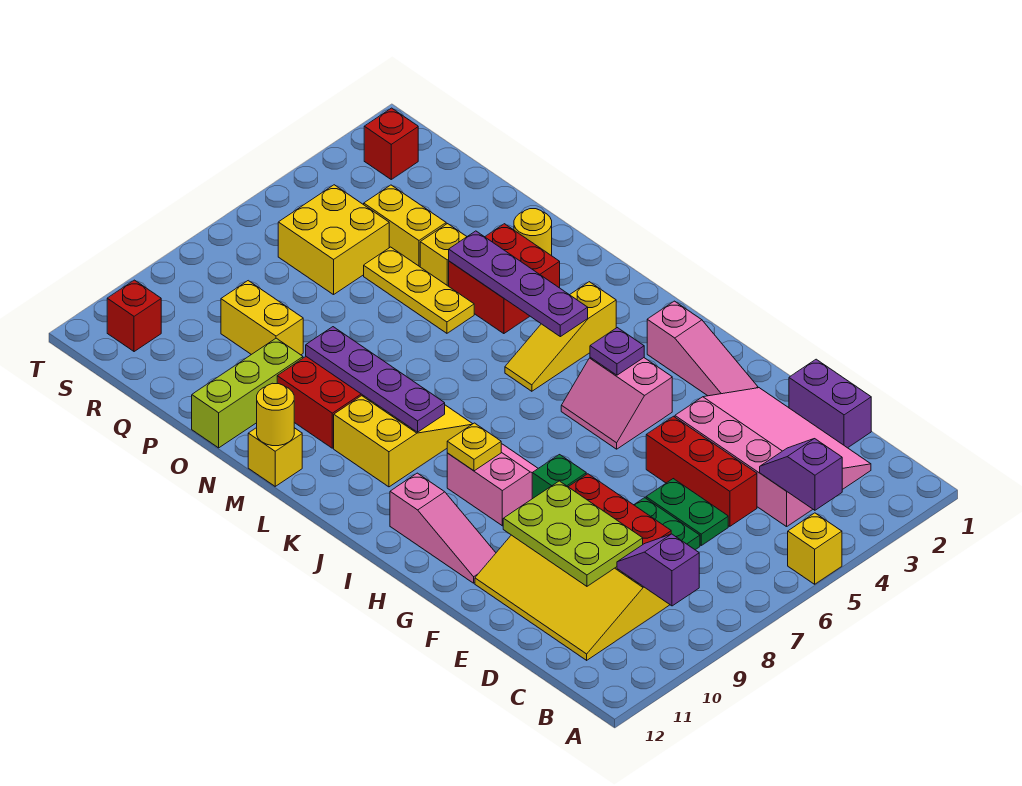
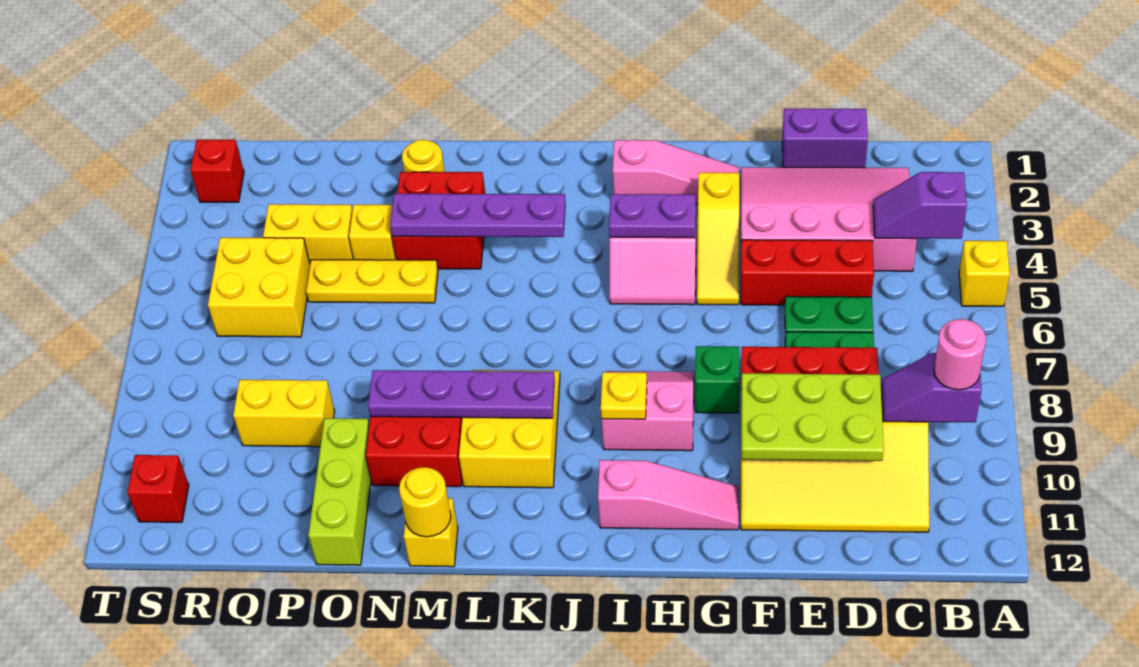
none -> pink round brick B9 level 3
purple plate I4 level 2 -> purple plate H4:I4 level 2
yellow slope K3:K5 level 1 top 3 -> yellow slope G3:G5 level 1 top 3

